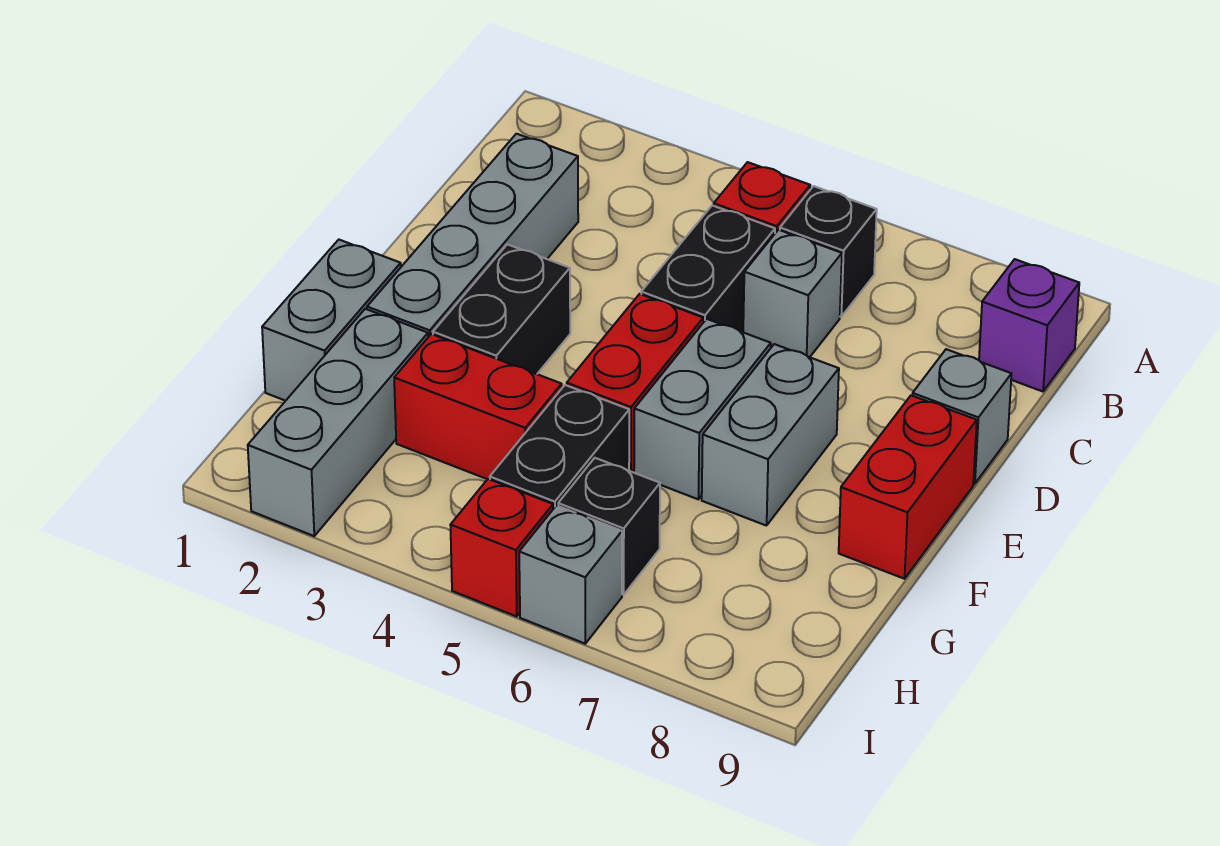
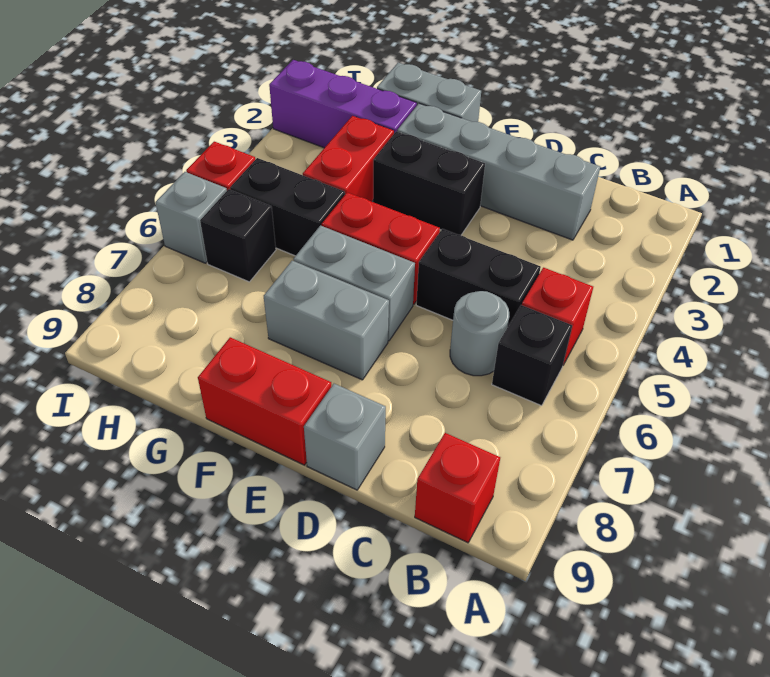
purple brick B9 level 1 -> red brick B9 level 1
grey brick C6 level 1 -> grey round brick C6 level 1
grey brick G2:I2 level 1 -> purple brick G2:I2 level 1

